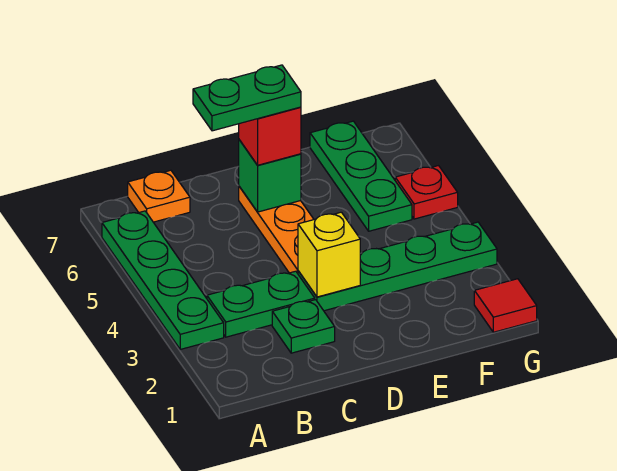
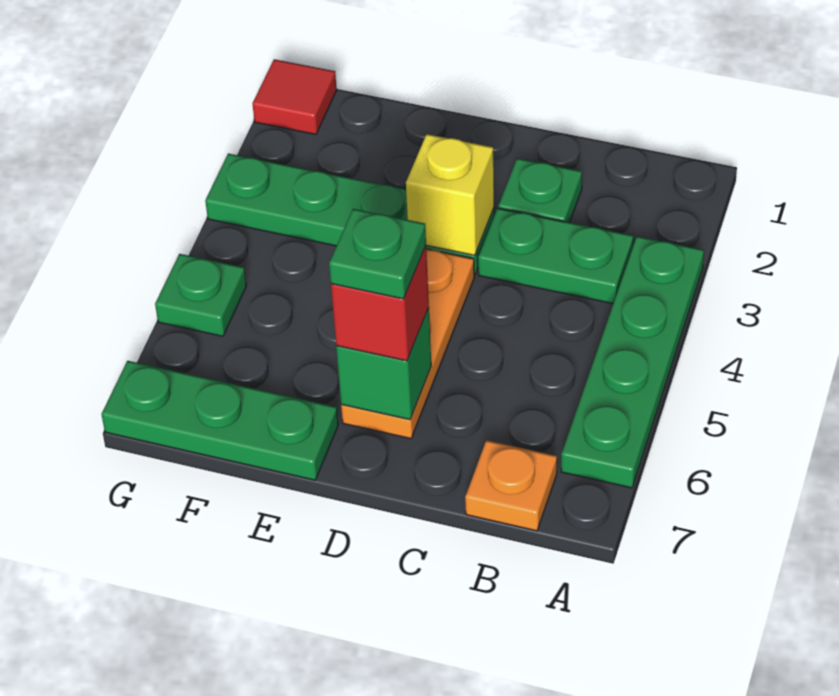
green plate C6:D6 level 4 -> green plate D6 level 4
green plate F5:F7 level 1 -> green plate E7:G7 level 1
red plate G5 level 1 -> green plate G5 level 1

